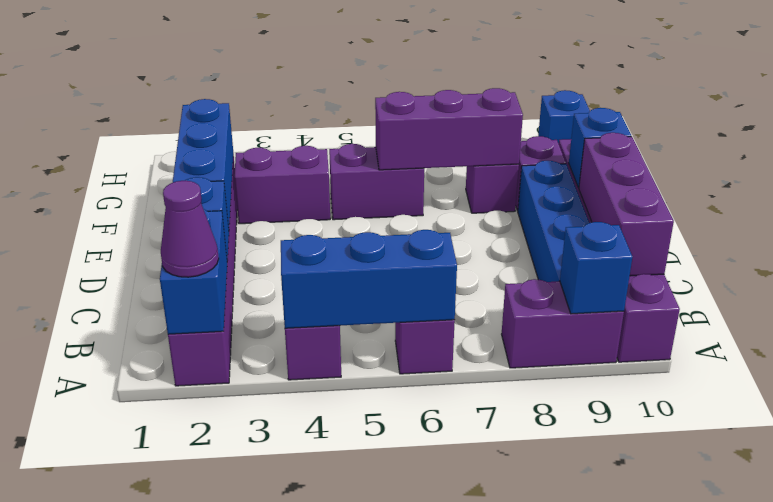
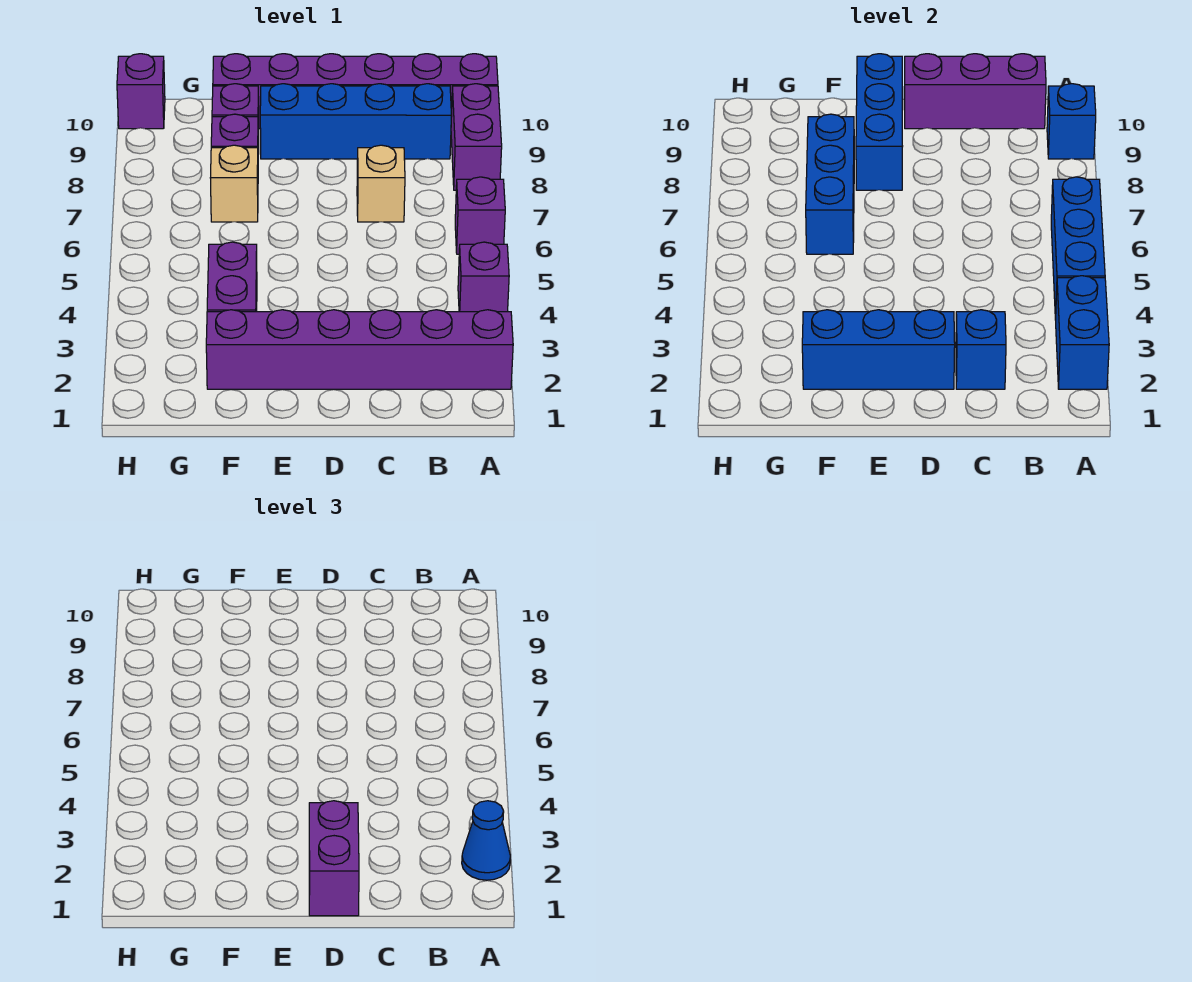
blue brick A2:B2 level 2 -> blue brick A2:A3 level 2
purple cone A2 level 3 -> blue cone A2 level 3
none -> tan brick C7 level 1
blue brick E10 level 2 -> blue brick E8:E10 level 2
purple brick F5:F6 level 1 -> purple brick D1:D2 level 3
purple brick F6:F8 level 2 -> blue brick F6:F8 level 2
none -> tan brick F7 level 1
blue brick H10 level 1 -> purple brick H10 level 1

